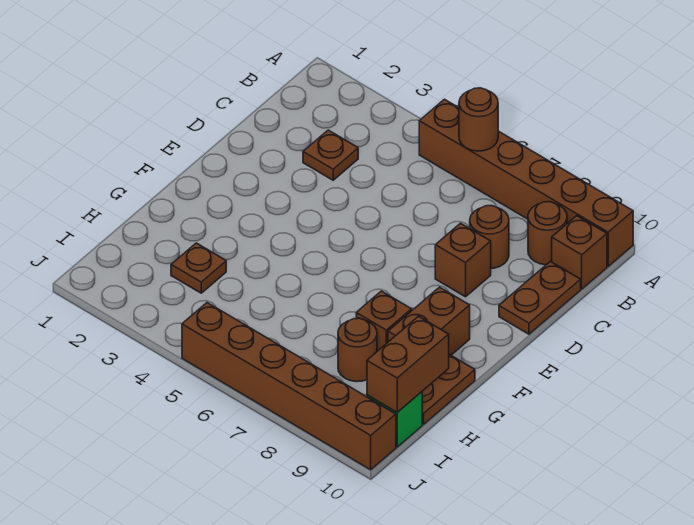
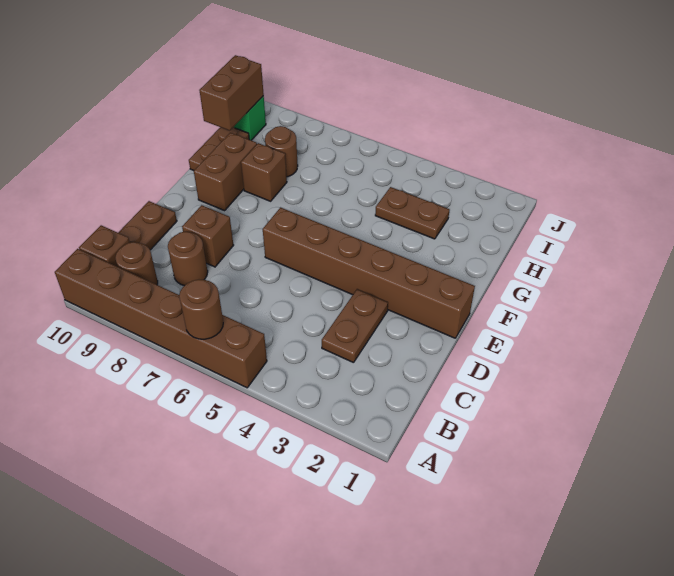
brown plate C3 level 1 -> brown plate C3:D3 level 1
brown plate H3 level 1 -> brown plate H3:H4 level 1
brown brick J5:J10 level 1 -> brown brick E1:E6 level 1

